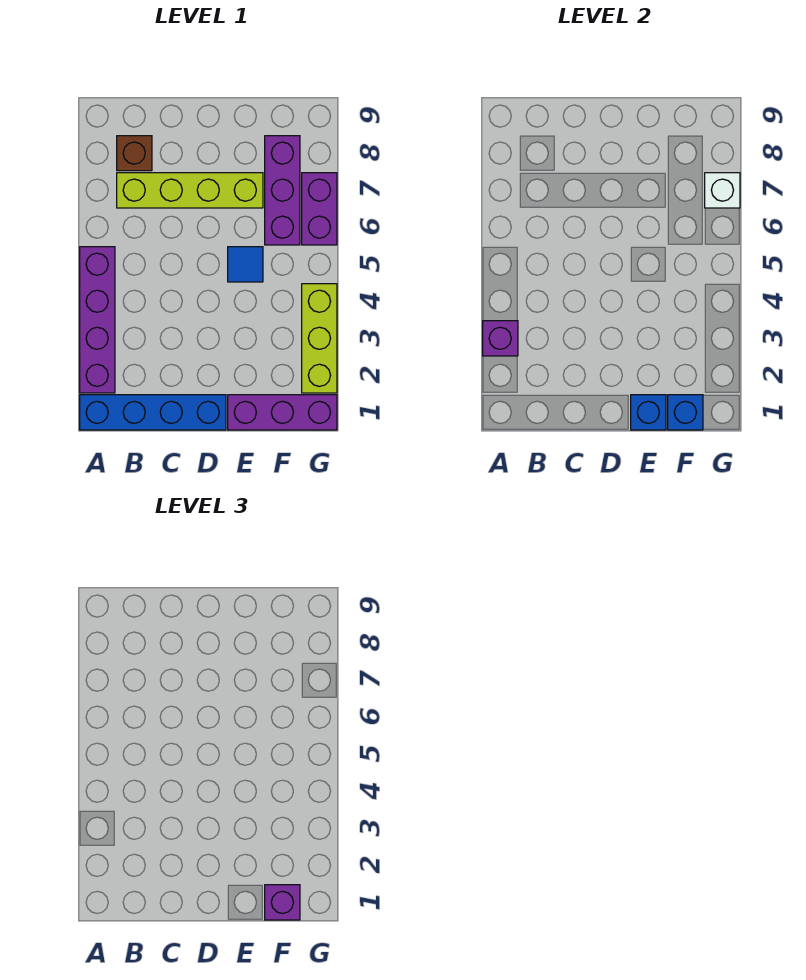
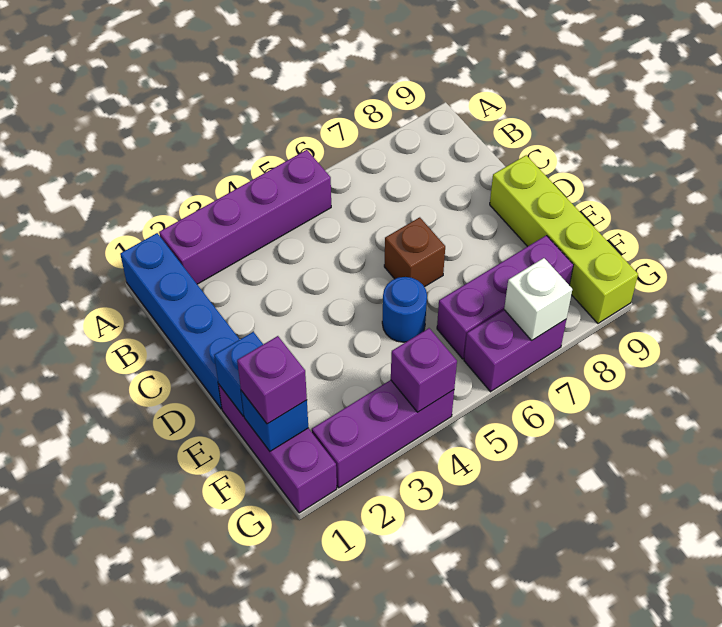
purple brick A3 level 2 -> purple brick G4 level 2
lime brick B7:E7 level 1 -> lime brick D9:G9 level 1
brown brick B8 level 1 -> brown brick D6 level 1
blue tile E5 level 1 -> blue round brick E5 level 1
lime brick G2:G4 level 1 -> purple brick G2:G4 level 1

